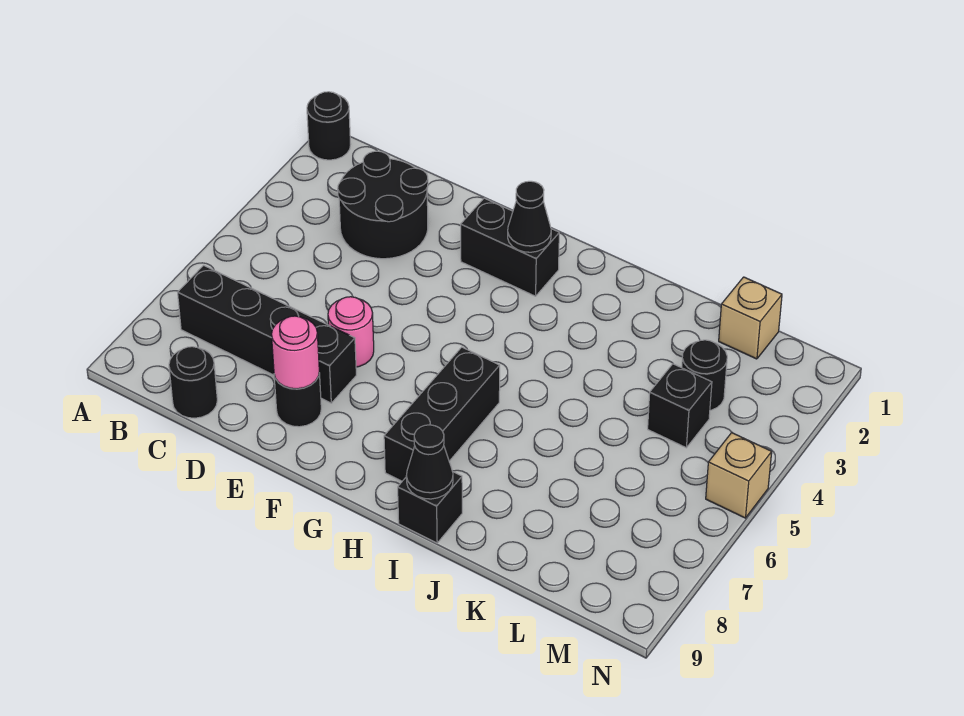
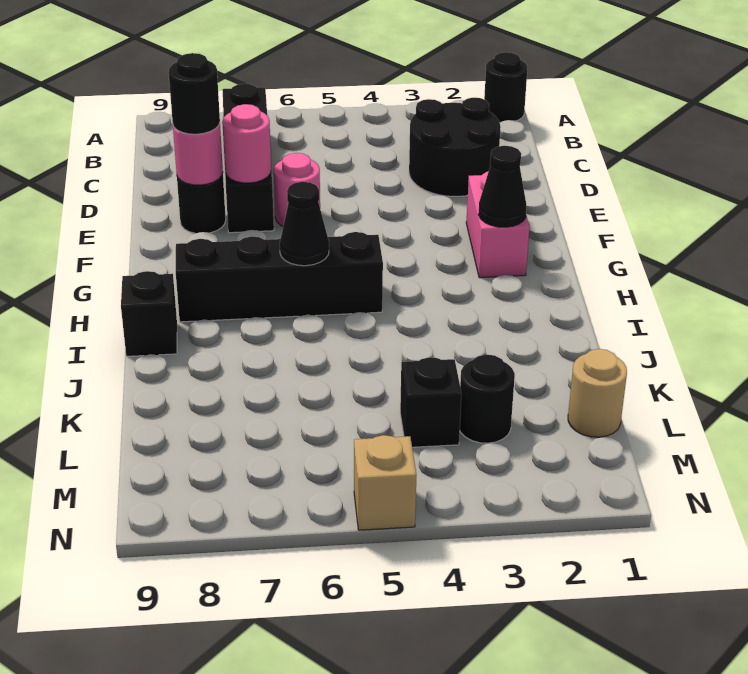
black round brick C9 level 1 -> black round brick E8 level 3
none -> pink round brick E7 level 2
black brick F2:G2 level 1 -> pink brick F2:G2 level 1
black brick H6:H8 level 1 -> black brick H5:H8 level 1
black cone I9 level 2 -> black cone H6 level 2
tan brick L1 level 1 -> tan round brick L1 level 1

